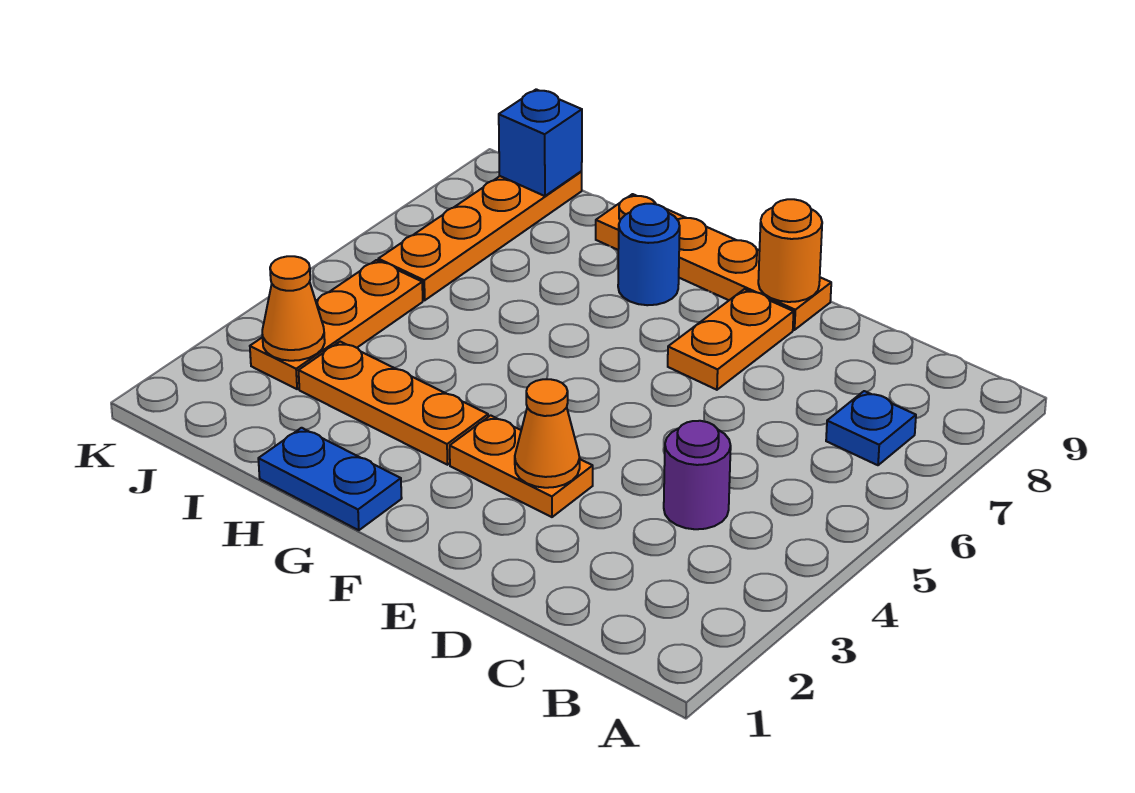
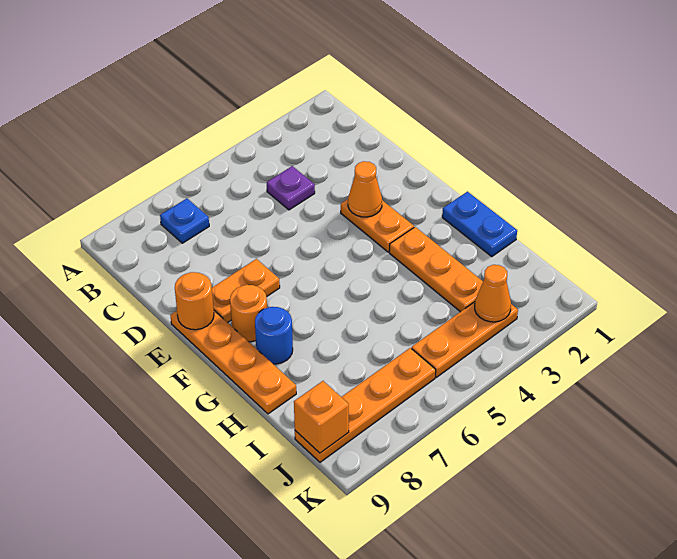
purple round brick C4 level 1 -> purple plate C4 level 1
none -> orange round brick F8 level 1
blue brick J9 level 2 -> orange brick J9 level 2

